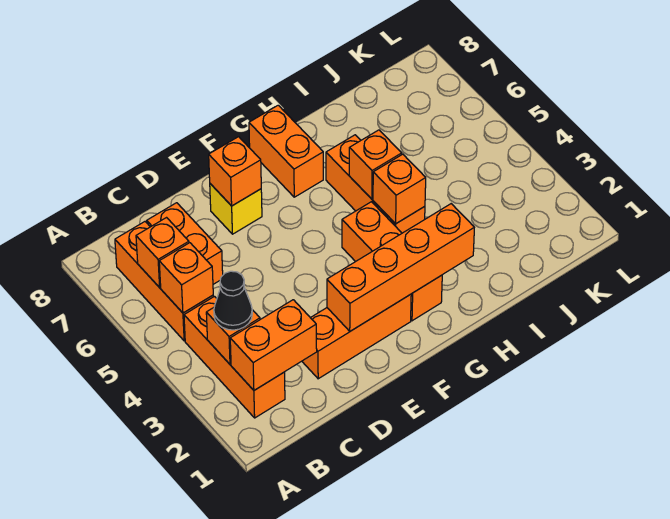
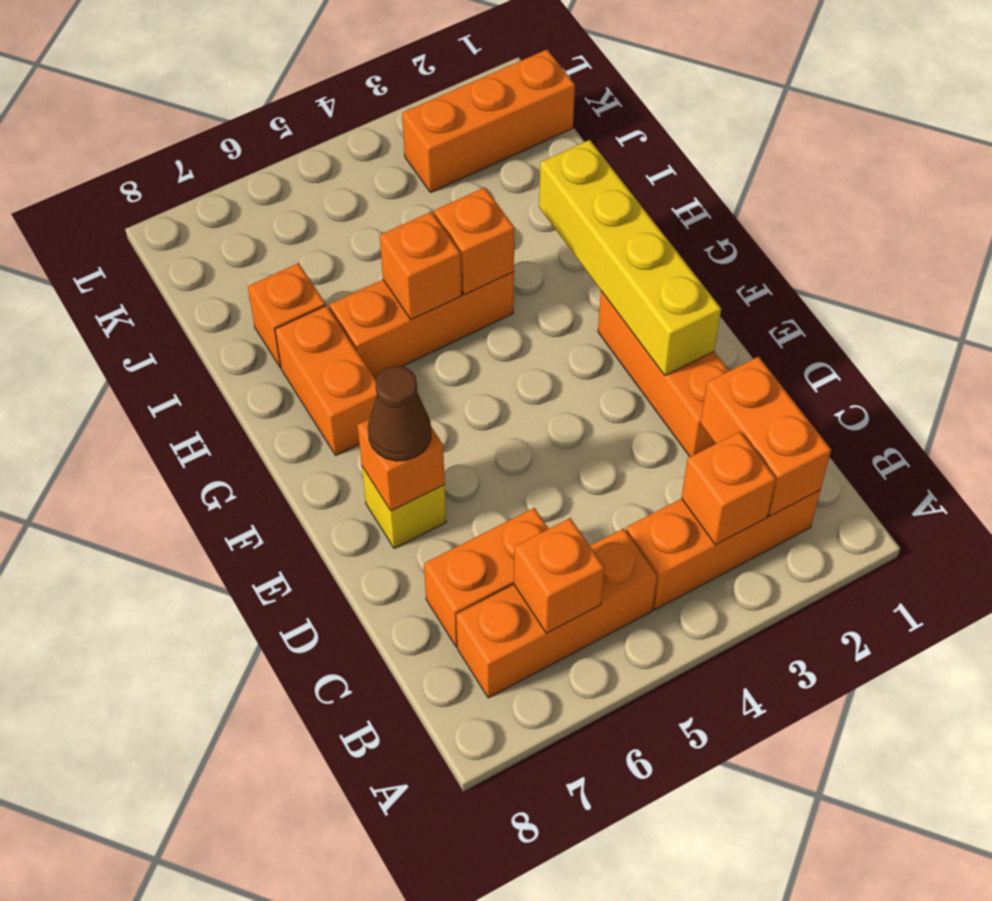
black cone B3 level 3 -> none
orange brick B5 level 2 -> orange brick I7 level 1
orange brick E2:H2 level 2 -> yellow brick E2:H2 level 2
none -> brown cone E7 level 3
orange brick G2:G4 level 1 -> orange brick K1:K3 level 1
orange brick G7:G8 level 1 -> orange brick G7:H7 level 1

